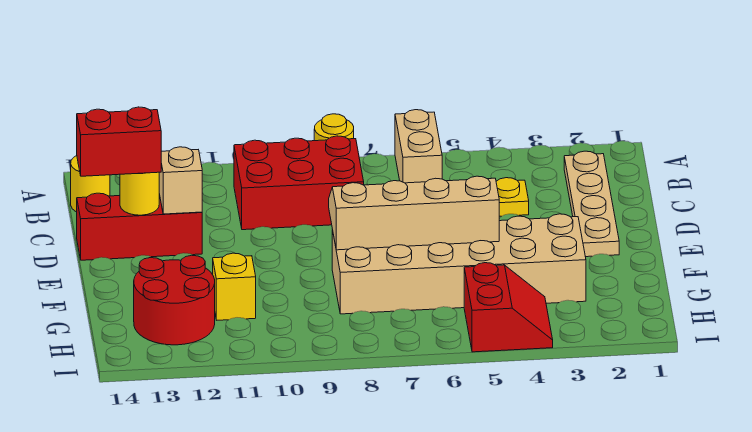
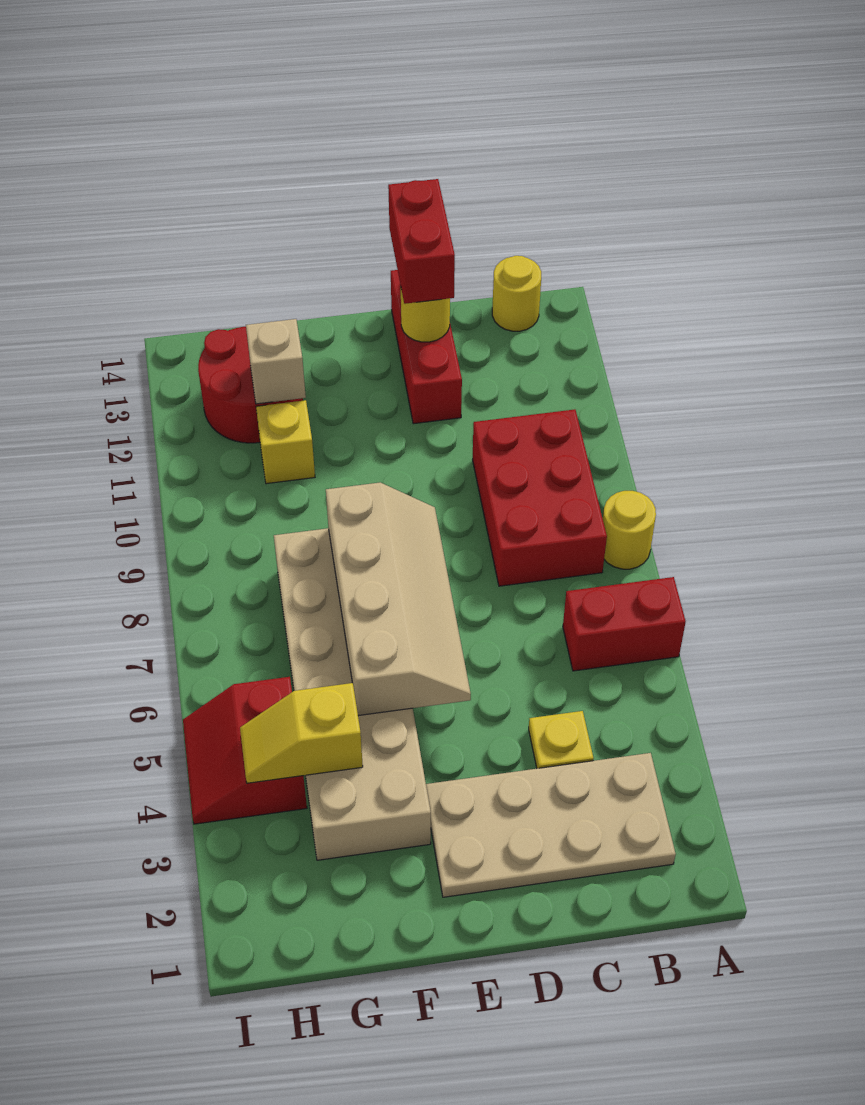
tan brick A6:B6 level 1 -> red brick A6:B6 level 1
tan plate B2:E2 level 1 -> tan plate B2:E3 level 1
tan brick D12 level 2 -> tan brick G12 level 2
none -> yellow slope G4:H4 level 2 top G
red slope H4:I5 level 1 top 5 -> red slope H4:I5 level 1 top H

